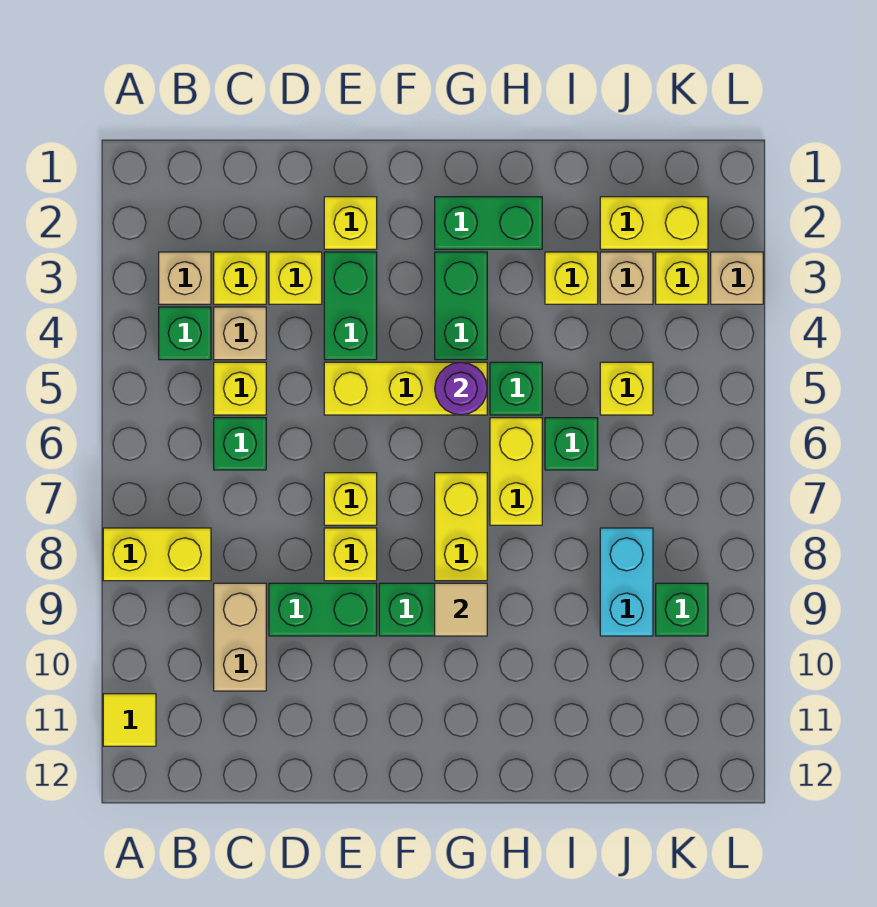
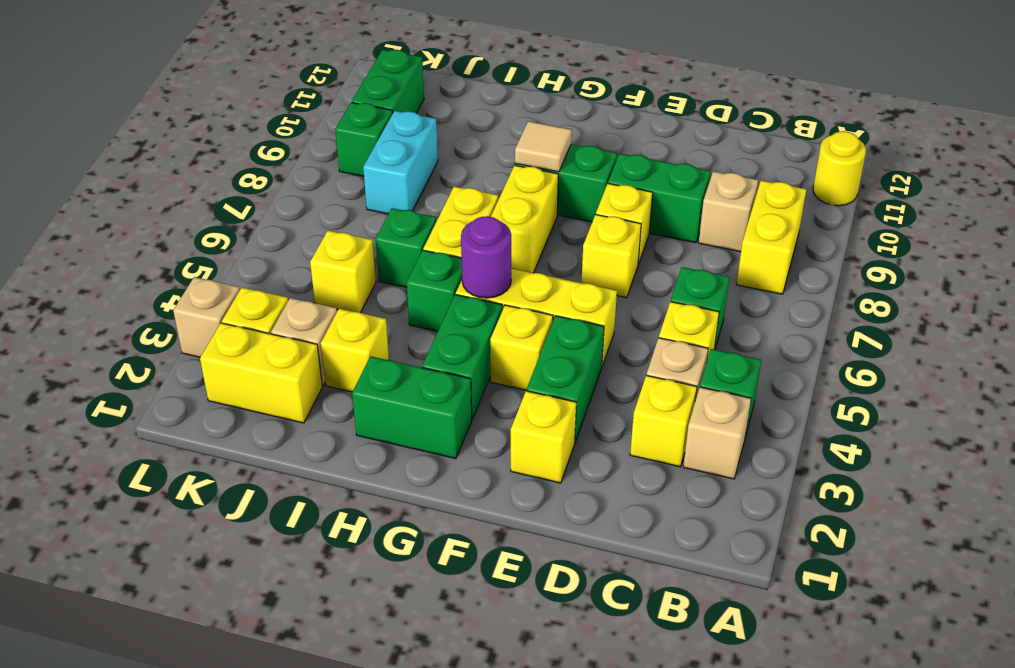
yellow brick A8:B8 level 1 -> yellow brick B8:B9 level 1
yellow tile A11 level 1 -> yellow round brick A11 level 1
tan brick C9:C10 level 1 -> tan brick C9 level 1
yellow brick D3 level 1 -> yellow brick F4 level 1
none -> green brick K10:K11 level 1

